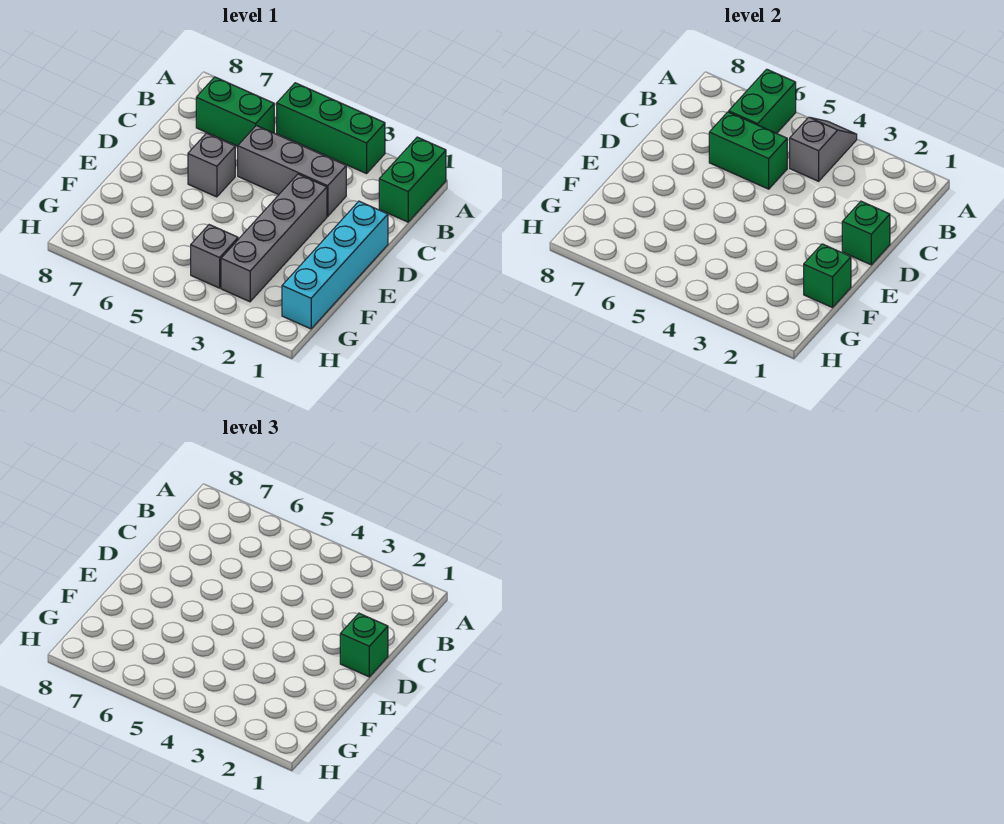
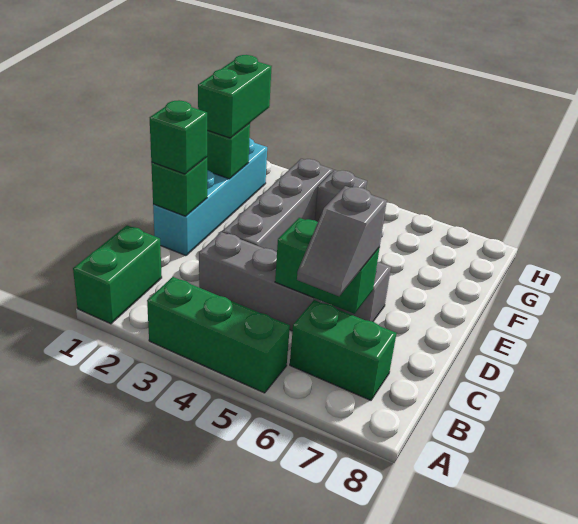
grey slope A4:B4 level 2 top B -> grey slope B6:C6 level 3 top C
green brick A6:B6 level 2 -> green brick F1:G1 level 3

